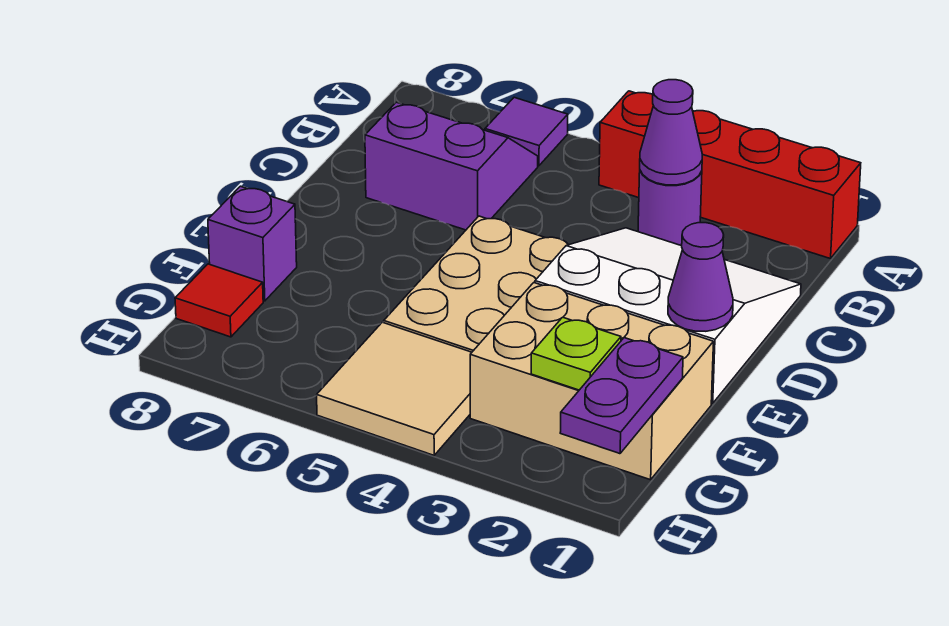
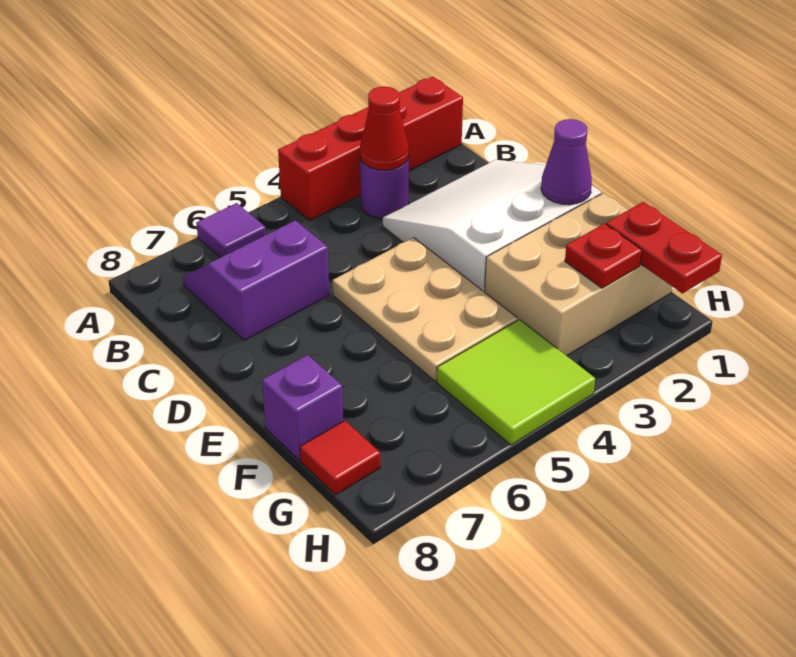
purple cone B3 level 2 -> red cone B3 level 2
purple plate G1:H1 level 2 -> red plate G1:H1 level 2
lime plate G2 level 2 -> red plate G2 level 2
tan tile G4:H5 level 1 -> lime tile G4:H5 level 1

